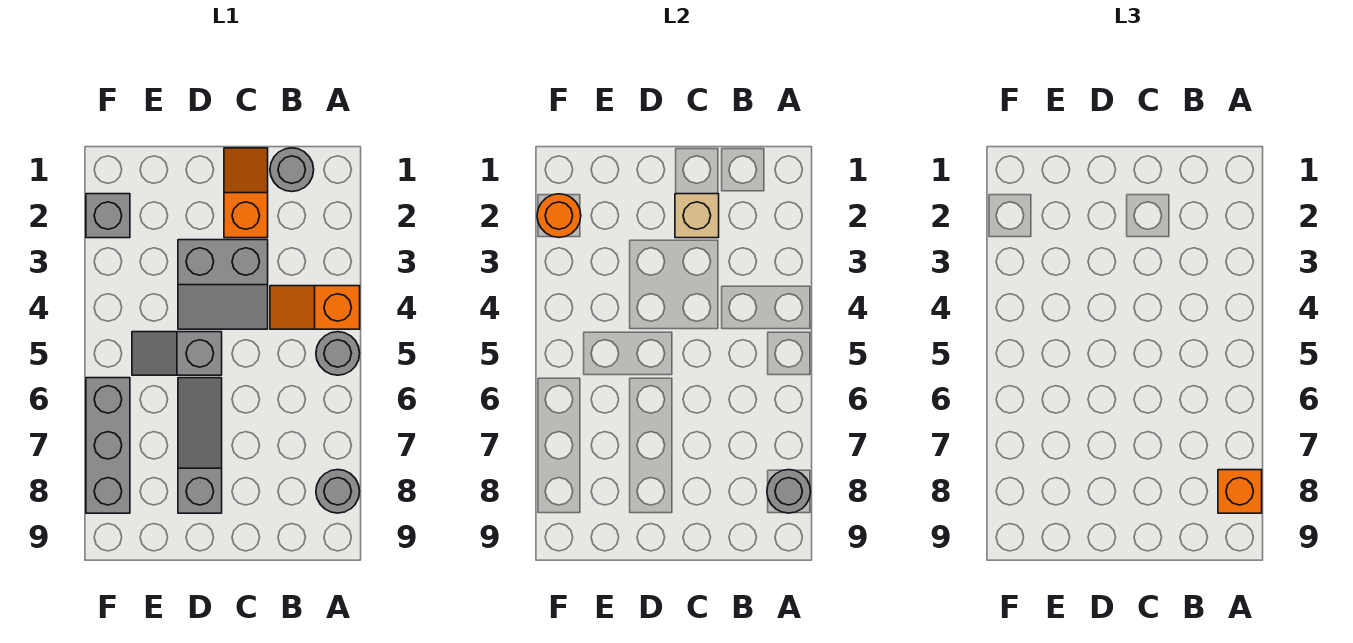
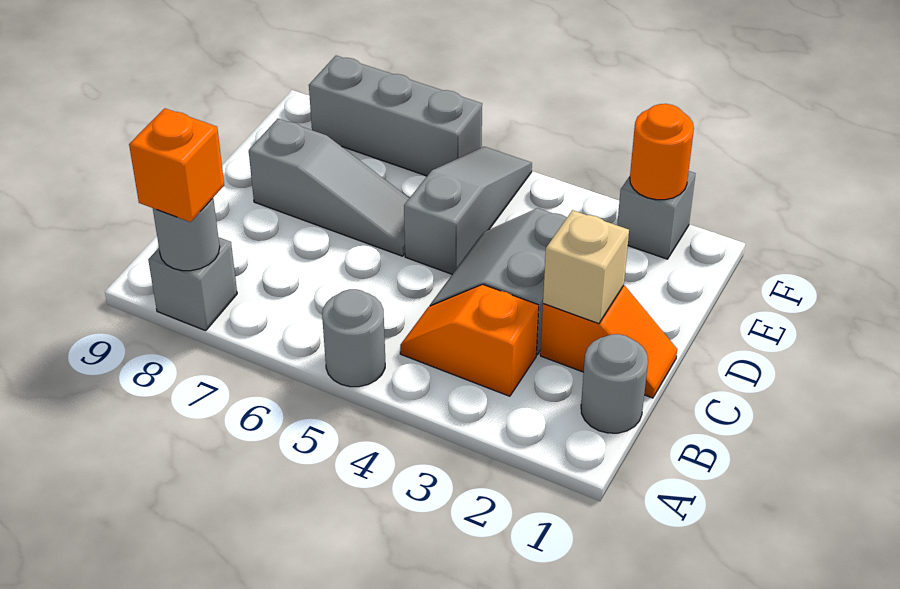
orange slope A4:B4 level 1 top A -> orange slope B3:B4 level 1 top 3
grey round brick A8 level 1 -> grey brick A8 level 1
grey slope D5:E5 level 1 top D -> grey slope D5:F5 level 1 top D

